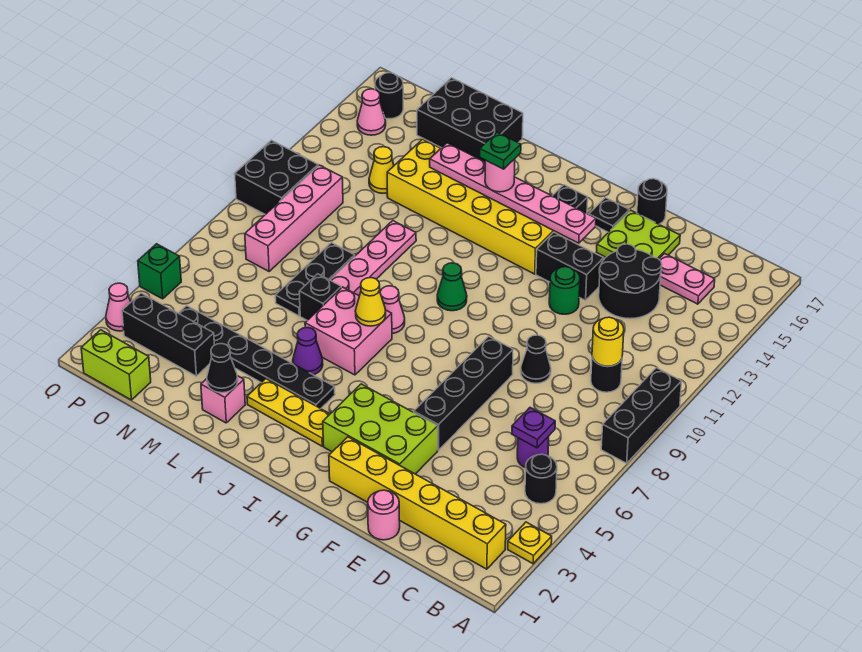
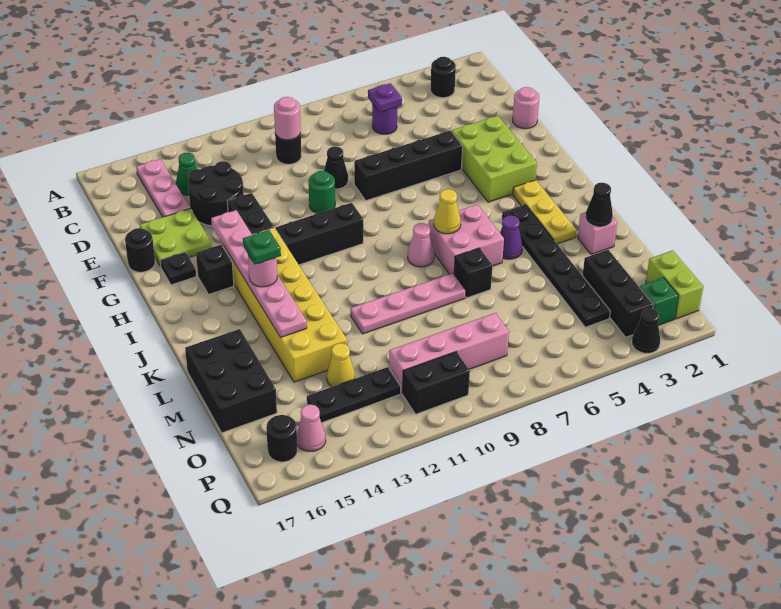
yellow plate A3 level 1 -> none
black brick A8:A10 level 1 -> black brick H10:H12 level 1
yellow brick B2:G2 level 1 -> none
black round brick B5 level 1 -> black round brick B3 level 1
yellow round brick C10 level 2 -> pink round brick C10 level 2
pink plate C15:D15 level 1 -> pink plate B15:D15 level 1
green round brick F12 level 1 -> green round brick F10 level 1
green cone I10 level 1 -> green cone C14 level 1
black plate M7:M9 level 1 -> black plate O12:O14 level 1
black brick P10:Q11 level 1 -> black brick P10:P11 level 1
pink cone Q3 level 1 -> black cone Q3 level 1
green brick Q5 level 1 -> green brick P2 level 1

